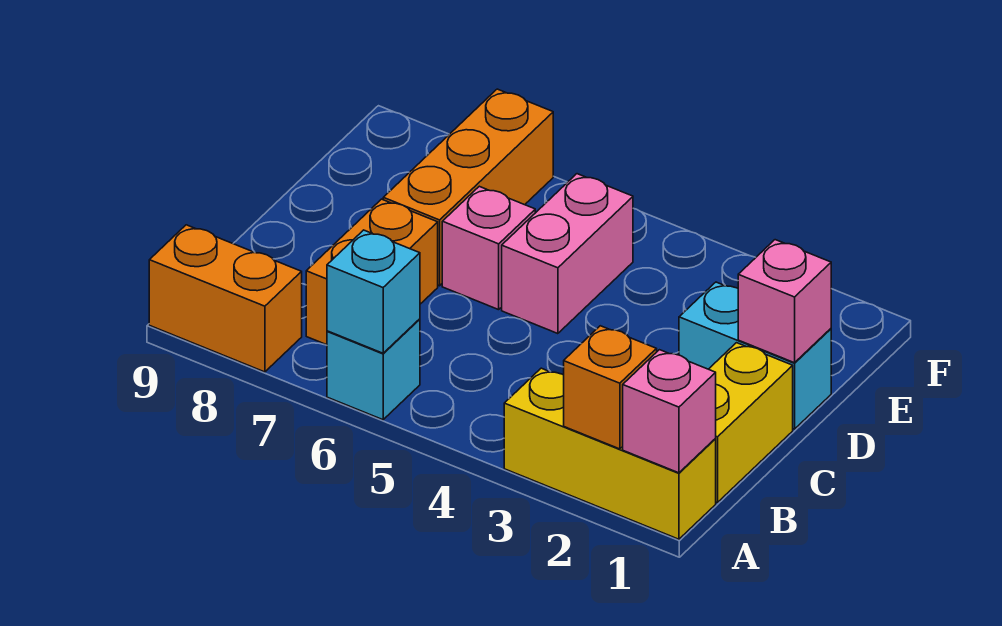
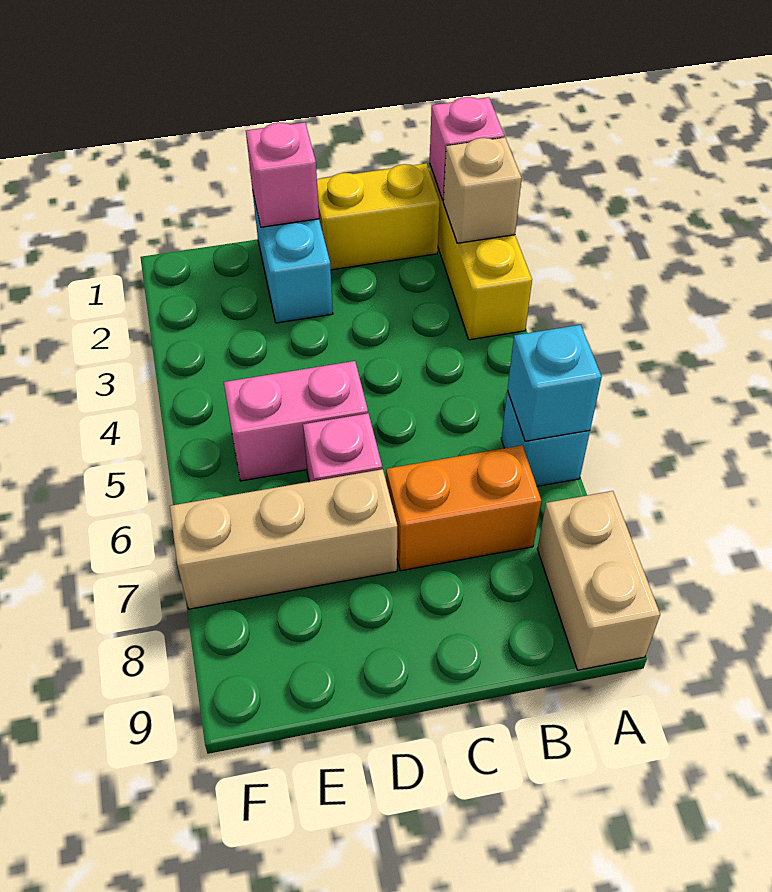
orange brick A2 level 2 -> tan brick A2 level 2
orange brick A8:A9 level 1 -> tan brick A8:A9 level 1
orange brick D7:F7 level 1 -> tan brick D7:F7 level 1

